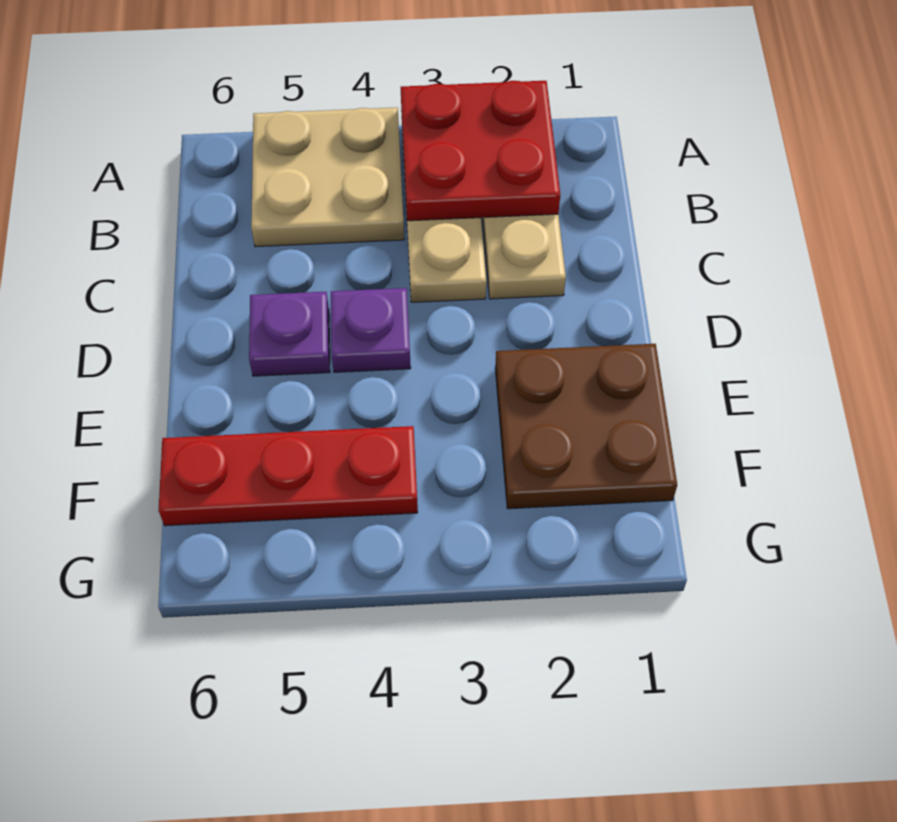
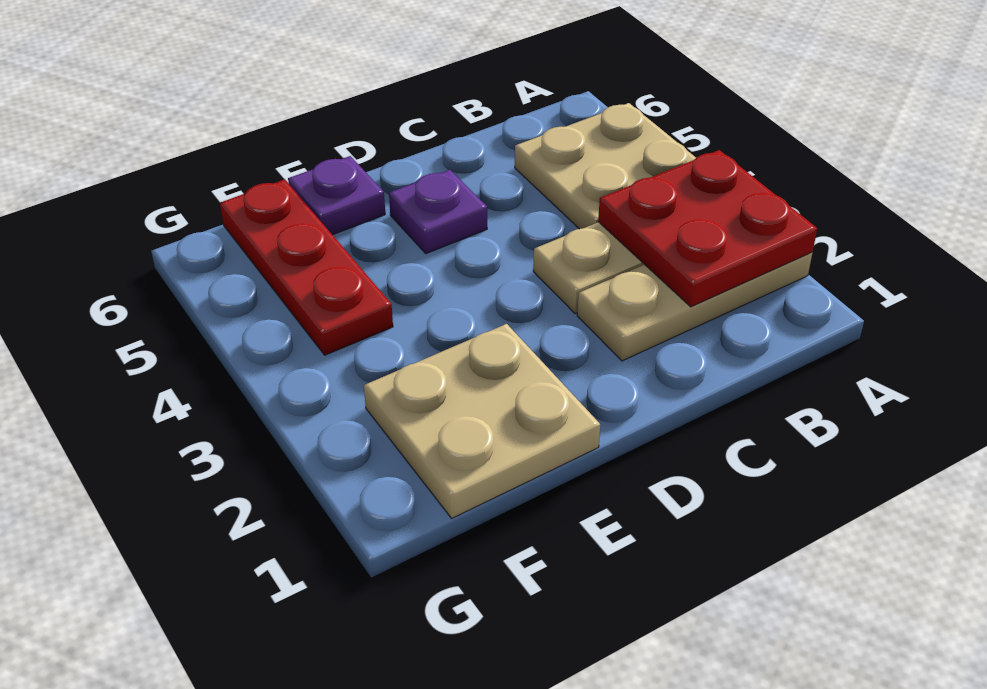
purple plate D4 level 1 -> purple plate E6 level 1
brown plate E1:F2 level 1 -> tan plate E1:F2 level 1

